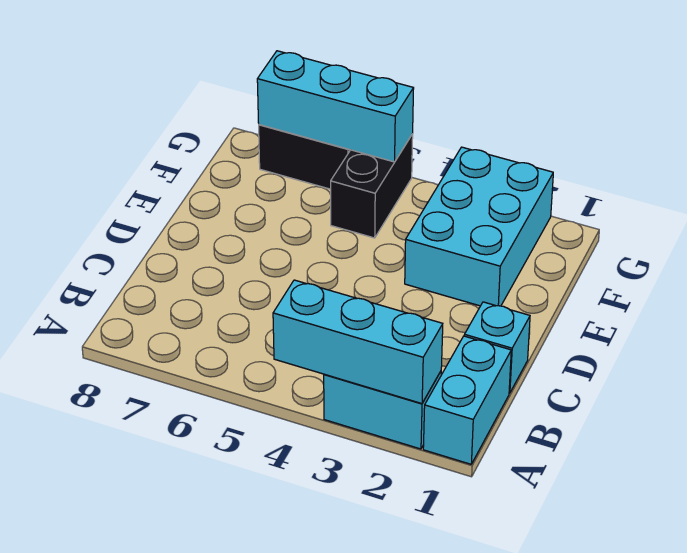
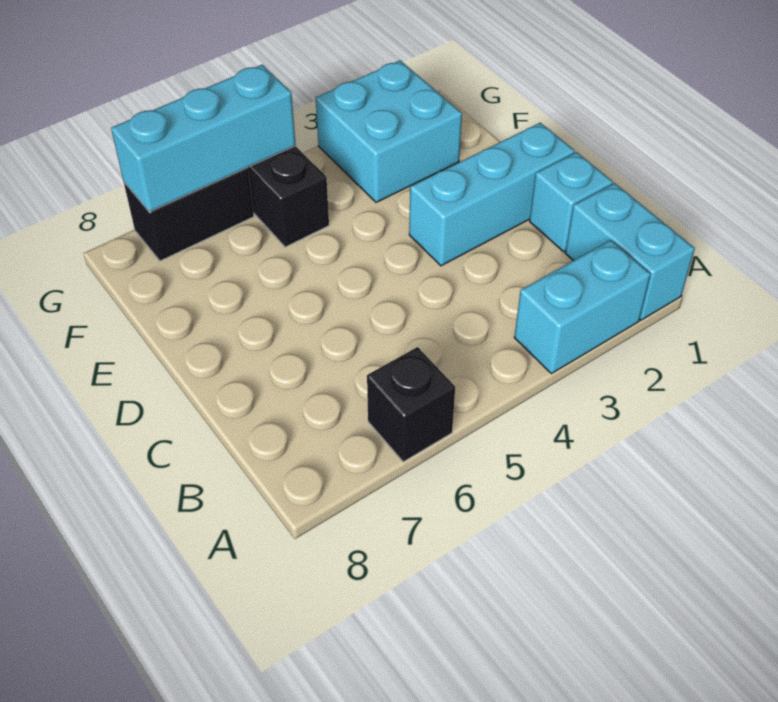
cyan brick A2:A4 level 2 -> cyan brick D1:D3 level 1
none -> black brick A6 level 1
cyan brick E2:G3 level 1 -> cyan brick F2:G3 level 1

